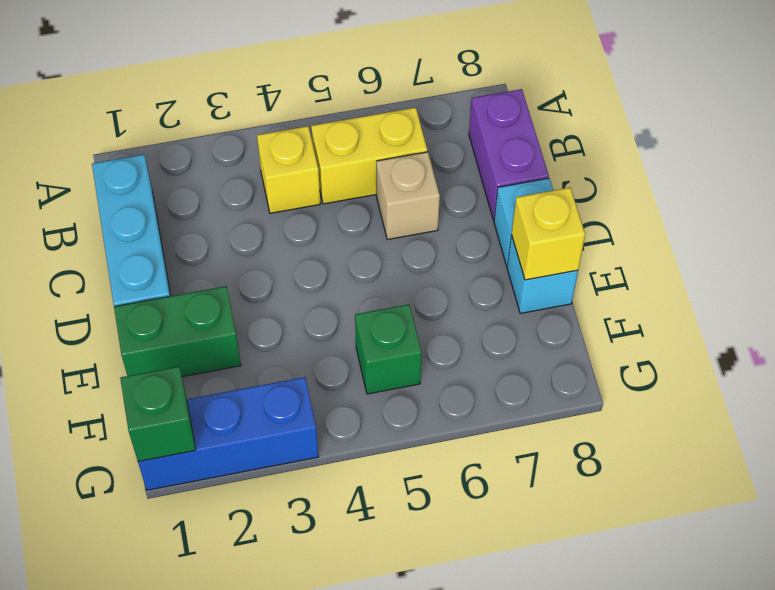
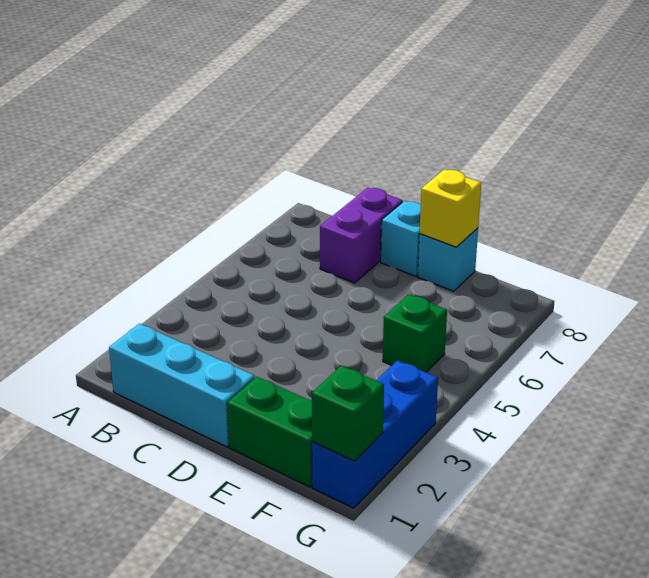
yellow brick B4 level 1 -> none
yellow brick B5:B6 level 1 -> none
purple brick B8:C8 level 1 -> purple brick C7:C8 level 1
tan brick C6 level 1 -> none
green brick E1:E2 level 1 -> green brick E1:F1 level 1

